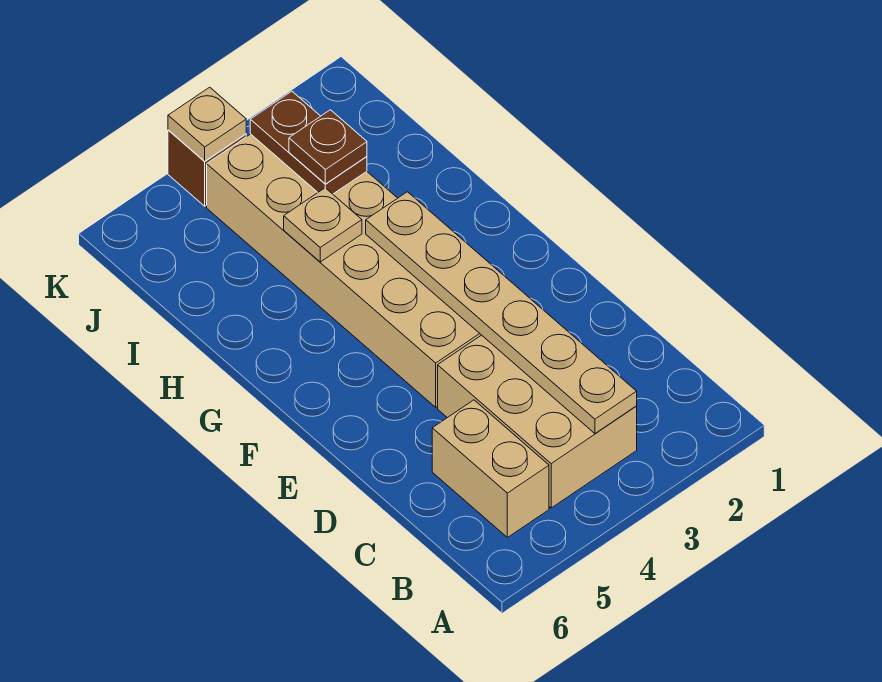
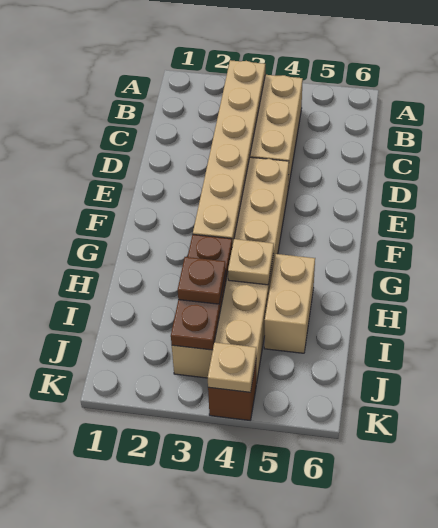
tan brick B5:C5 level 1 -> tan brick H5:I5 level 1
brown plate I3:J3 level 2 -> brown plate H3:J3 level 2

